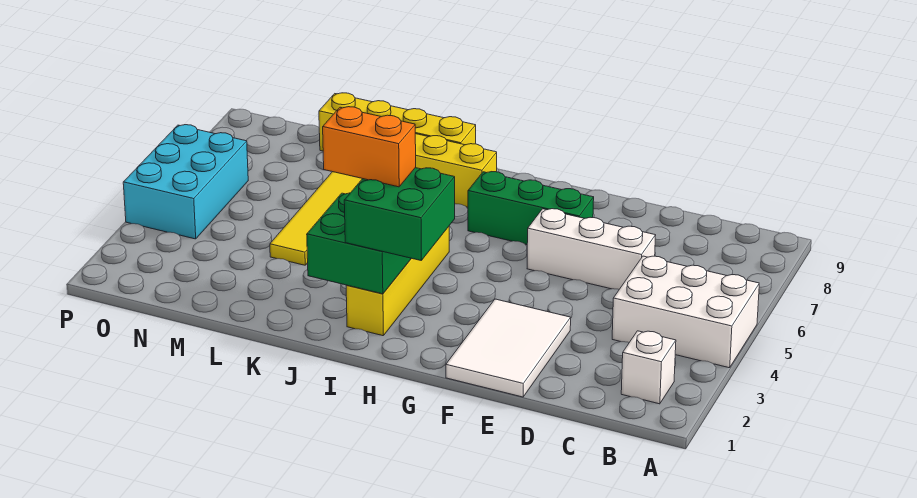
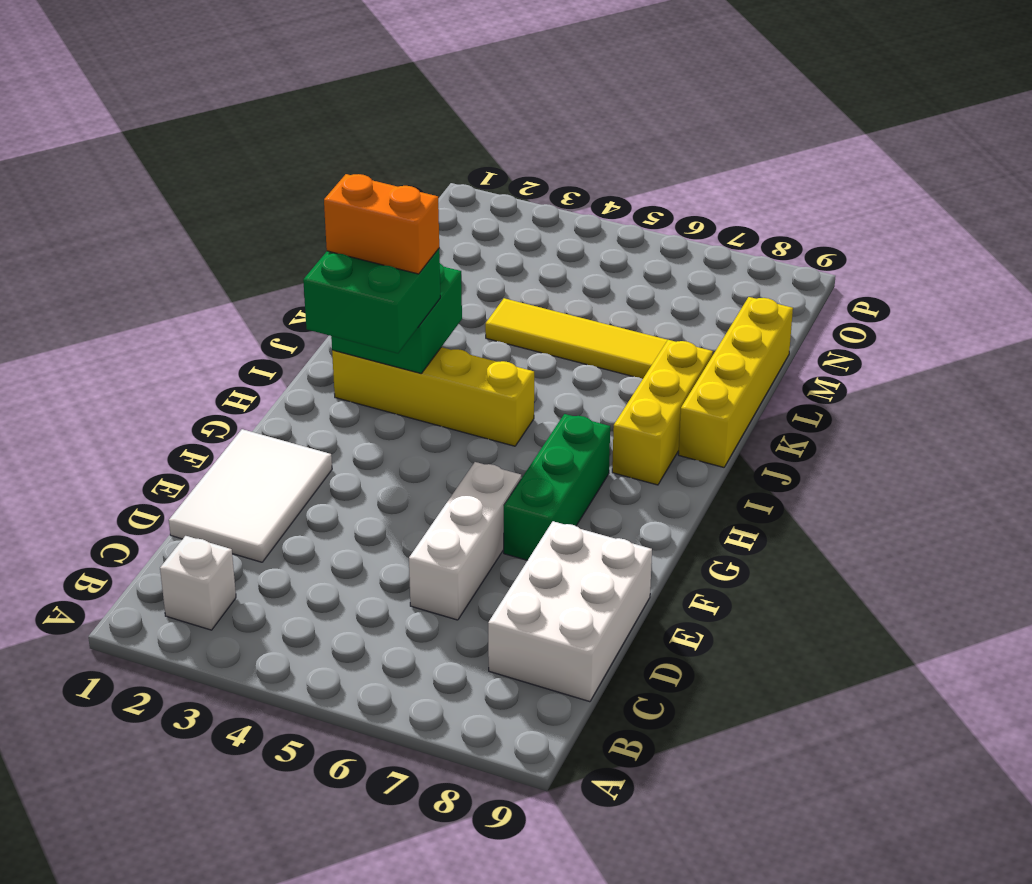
white brick A4:C5 level 1 -> white brick C8:E9 level 1
white tile E1:F3 level 1 -> white tile D1:F2 level 1
orange brick I3:J3 level 4 -> orange brick I2:I3 level 4
cyan brick O4:P6 level 1 -> none

